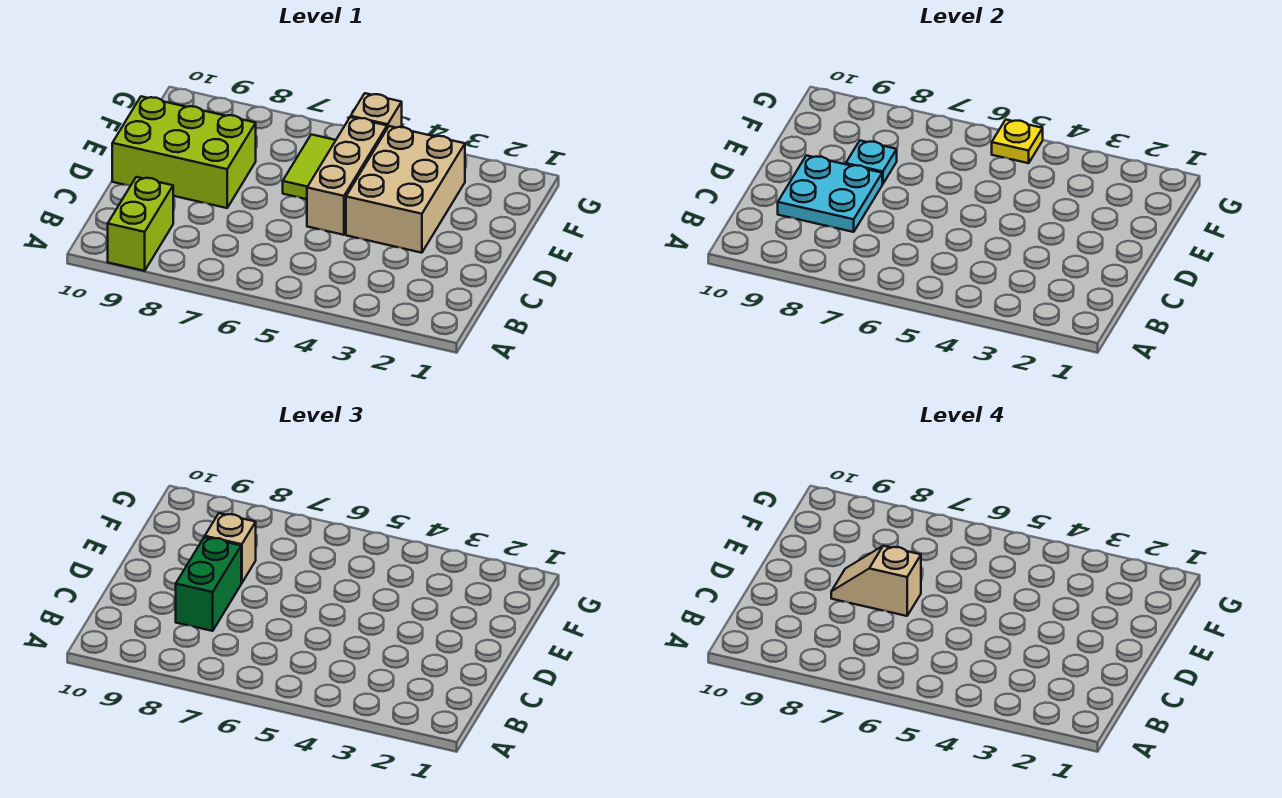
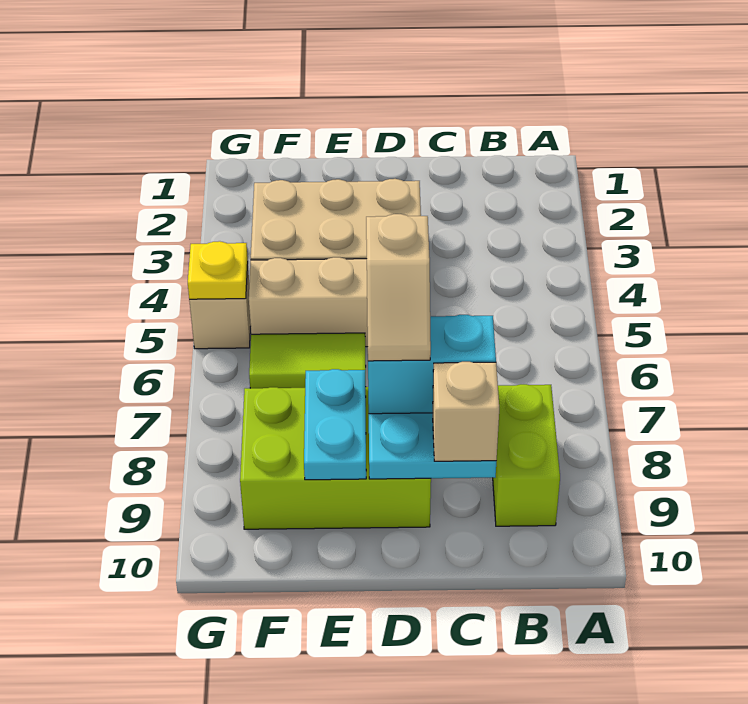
lime brick A9:B9 level 1 -> lime brick B8:B9 level 1
green brick C8:D8 level 3 -> cyan brick C8:D8 level 3
lime brick D8:E10 level 1 -> lime brick D8:F9 level 1
cyan plate E8 level 2 -> cyan plate E8:E9 level 2
tan brick E8 level 3 -> tan brick C9 level 3

